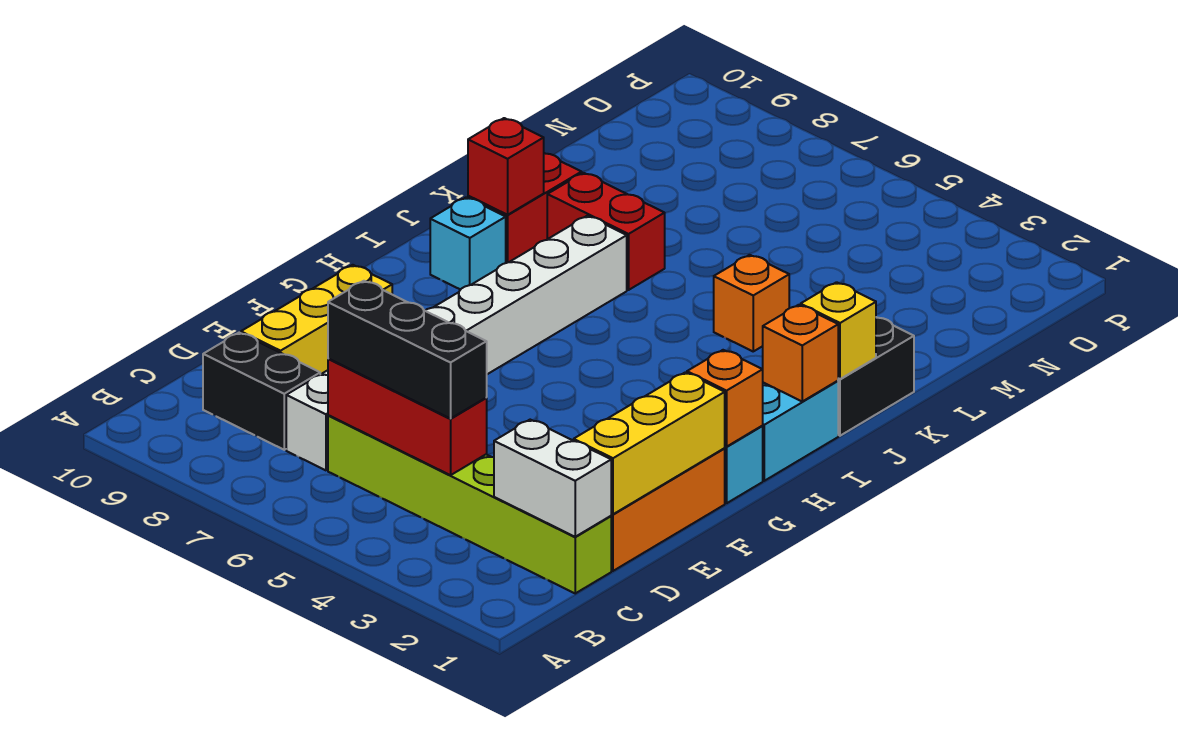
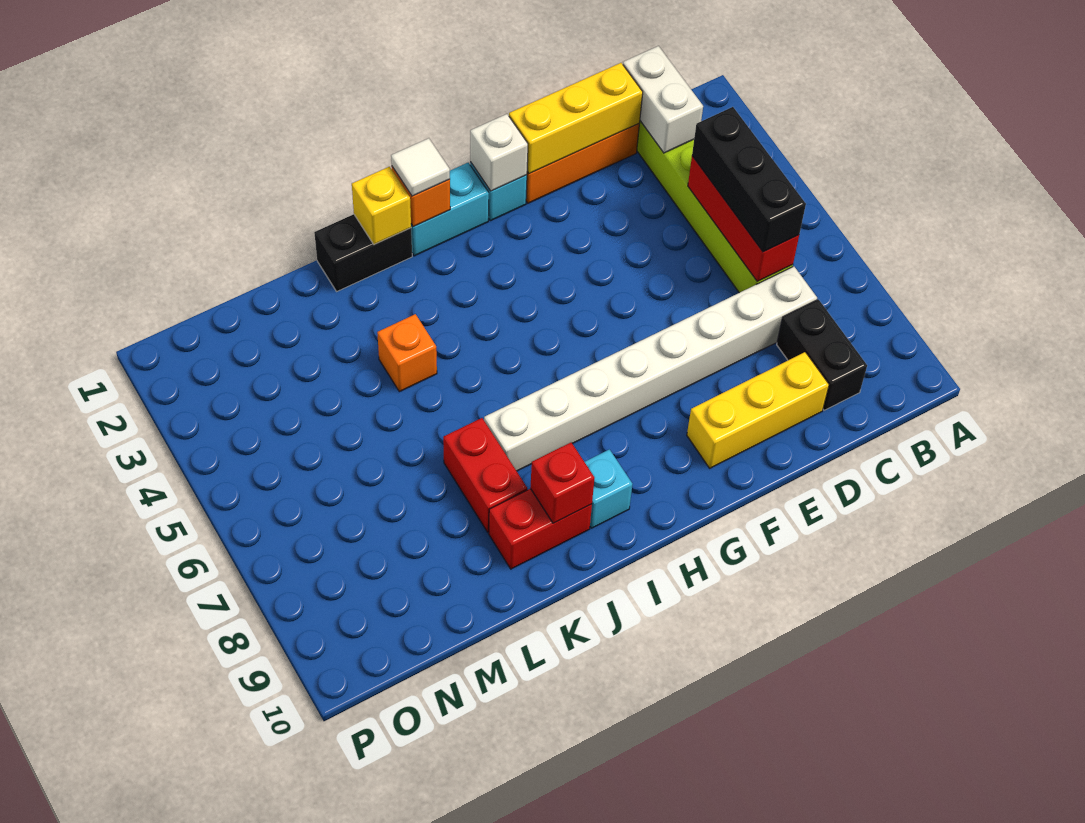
orange brick G1 level 2 -> white brick G1 level 2
none -> white tile I1 level 3

